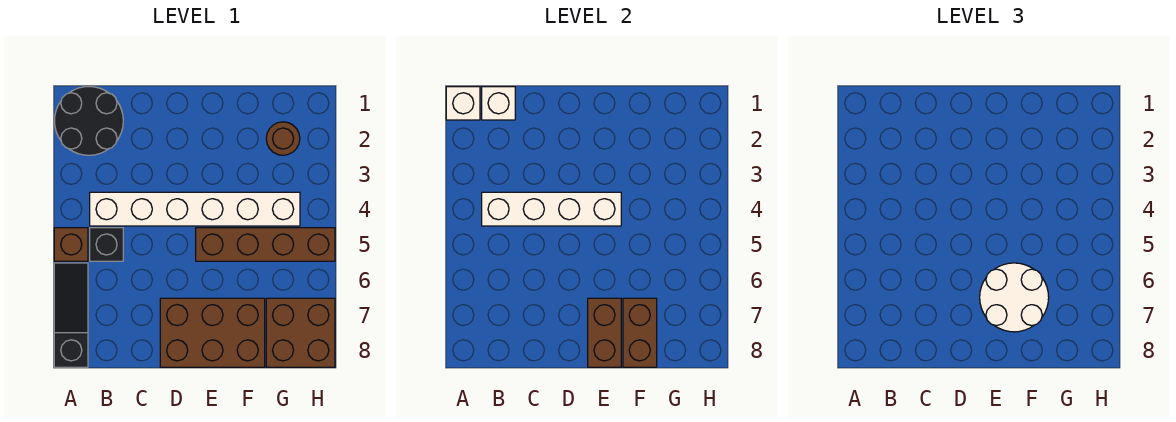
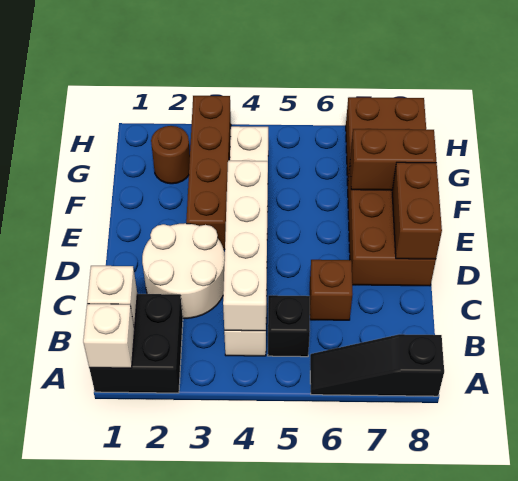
black round brick A1:B2 level 1 -> black brick A1:B2 level 1
brown brick A5 level 1 -> brown brick C6 level 1
brown brick E5:H5 level 1 -> brown brick E3:H3 level 1
white round brick E6:F7 level 3 -> white round brick C2:D3 level 1
brown brick E7:E8 level 2 -> brown brick D8:E8 level 2

